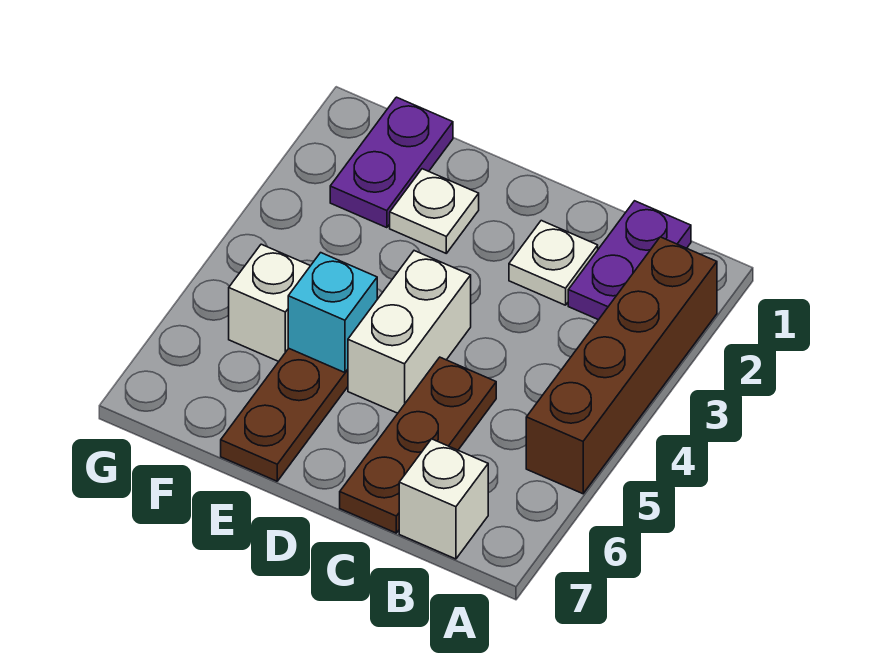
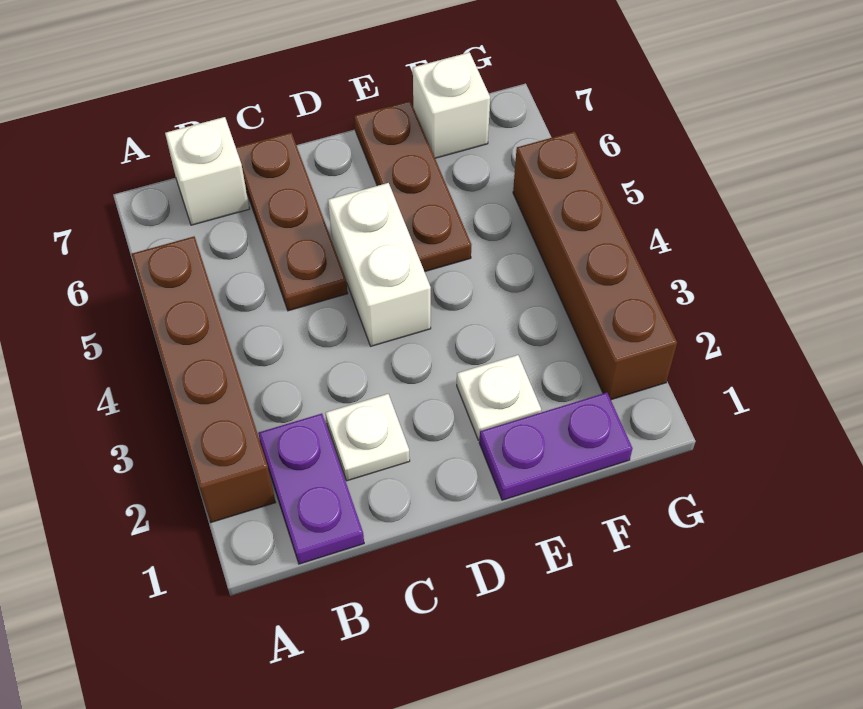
cyan brick E5 level 2 -> none
purple plate F1:F2 level 1 -> purple plate E1:F1 level 1
white brick F5 level 1 -> white brick F7 level 1
none -> brown brick G2:G5 level 1

